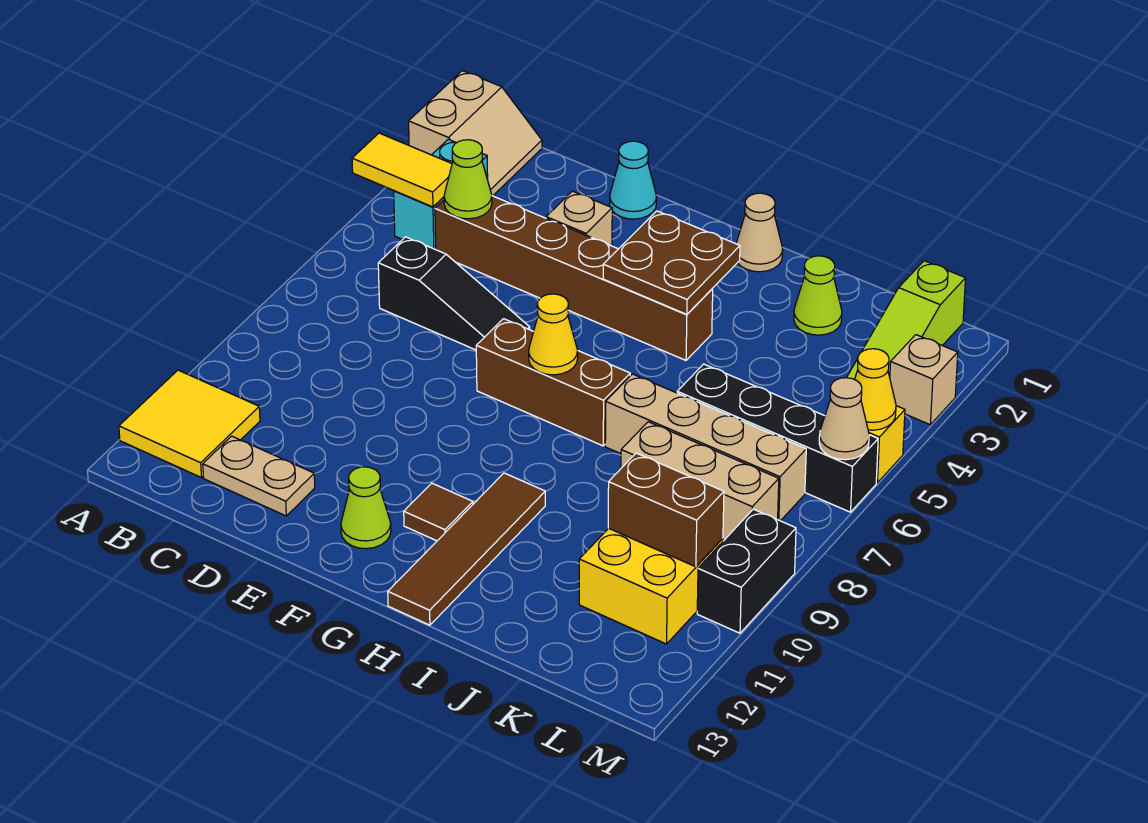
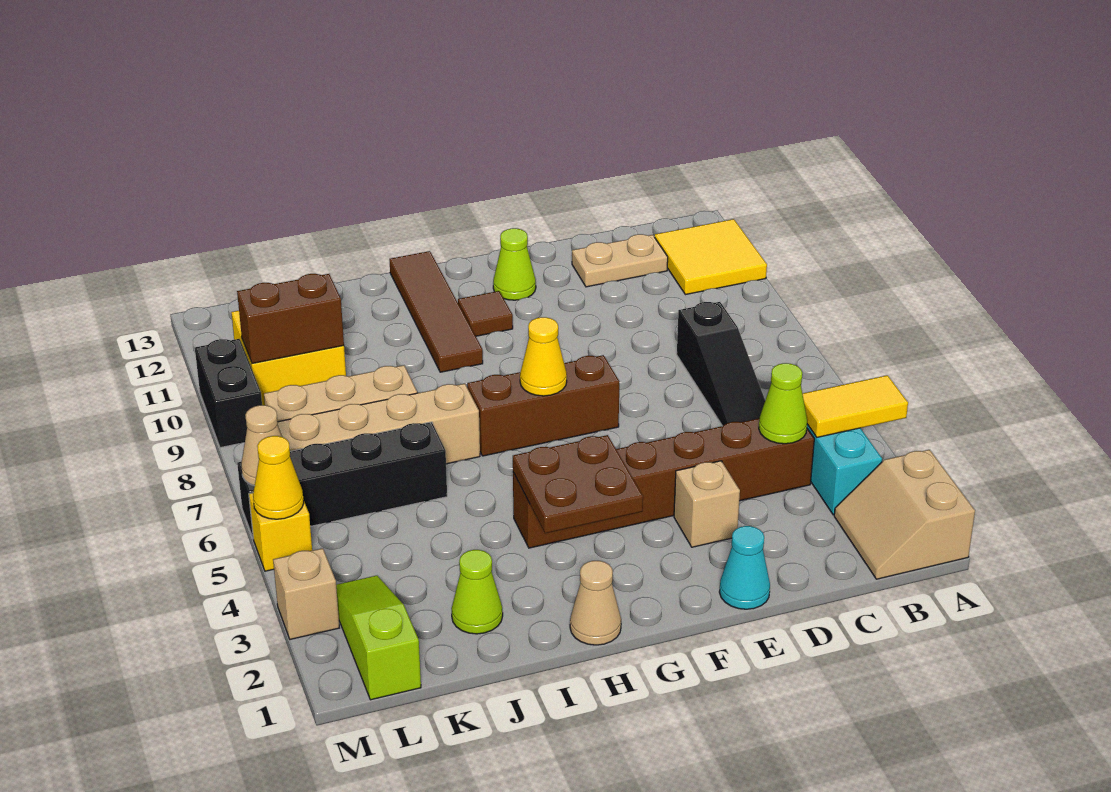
black slope C6:E6 level 1 top C -> black slope C6:C8 level 1 top 8

